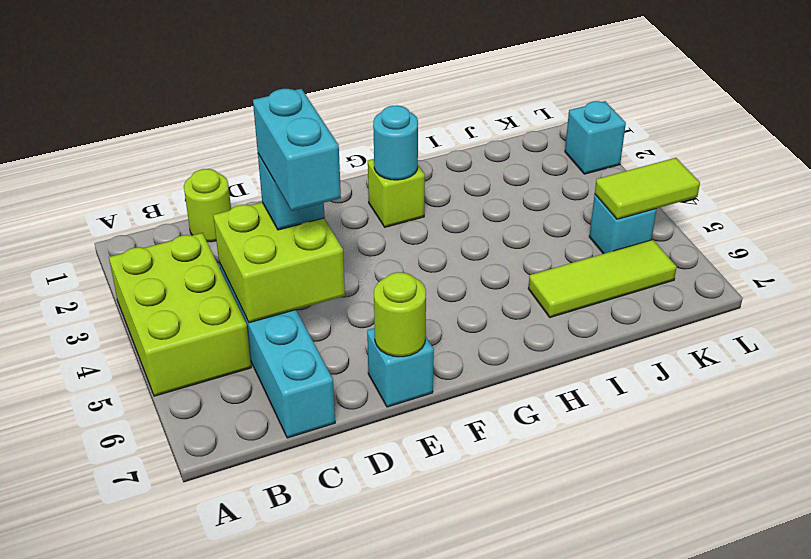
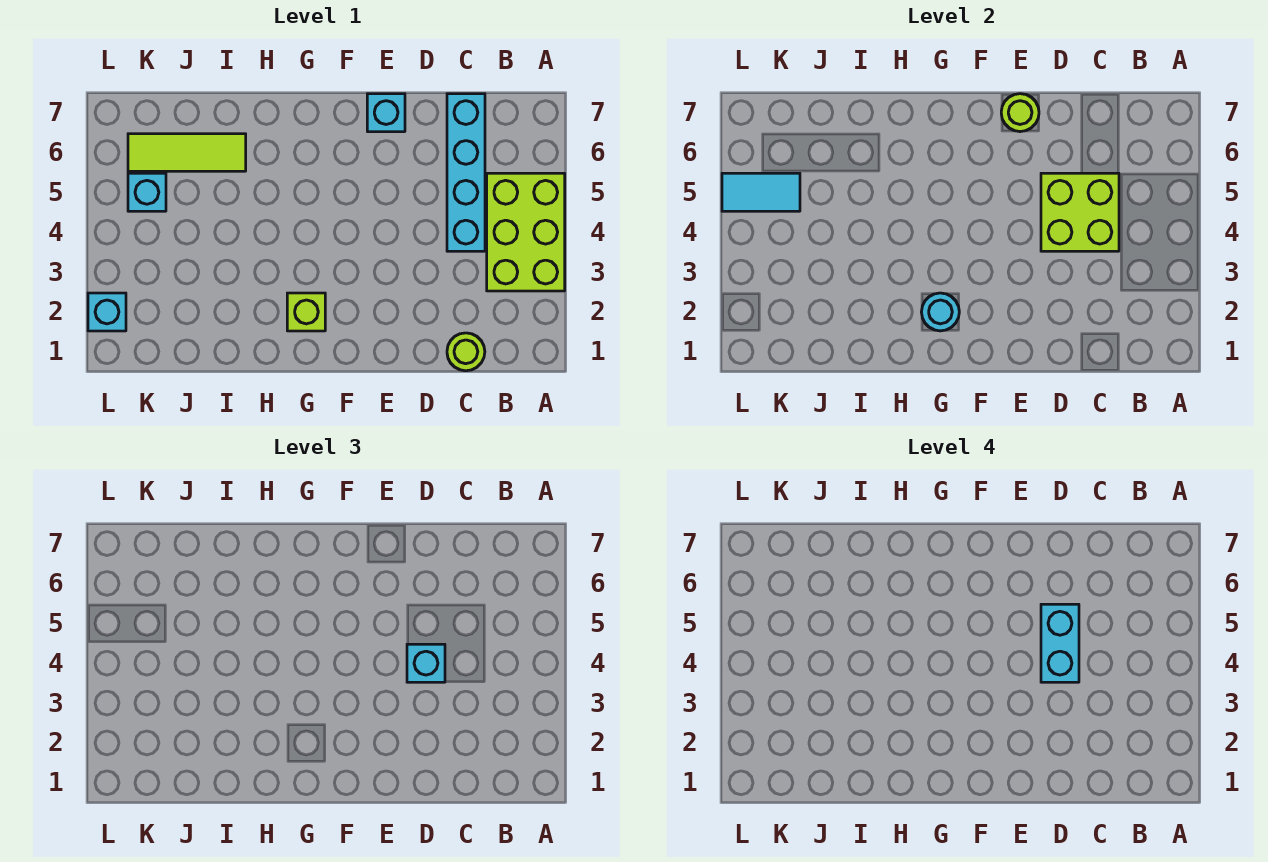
lime tile K5:L5 level 2 -> cyan tile K5:L5 level 2

